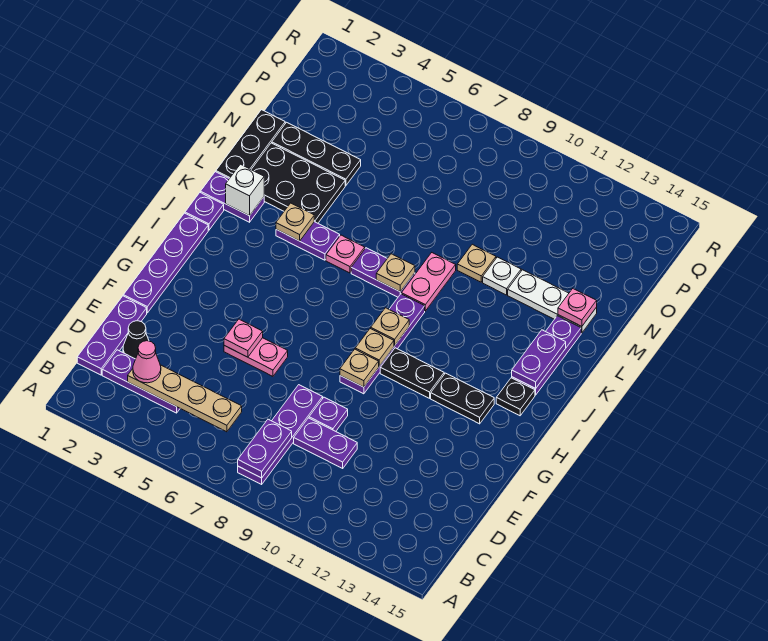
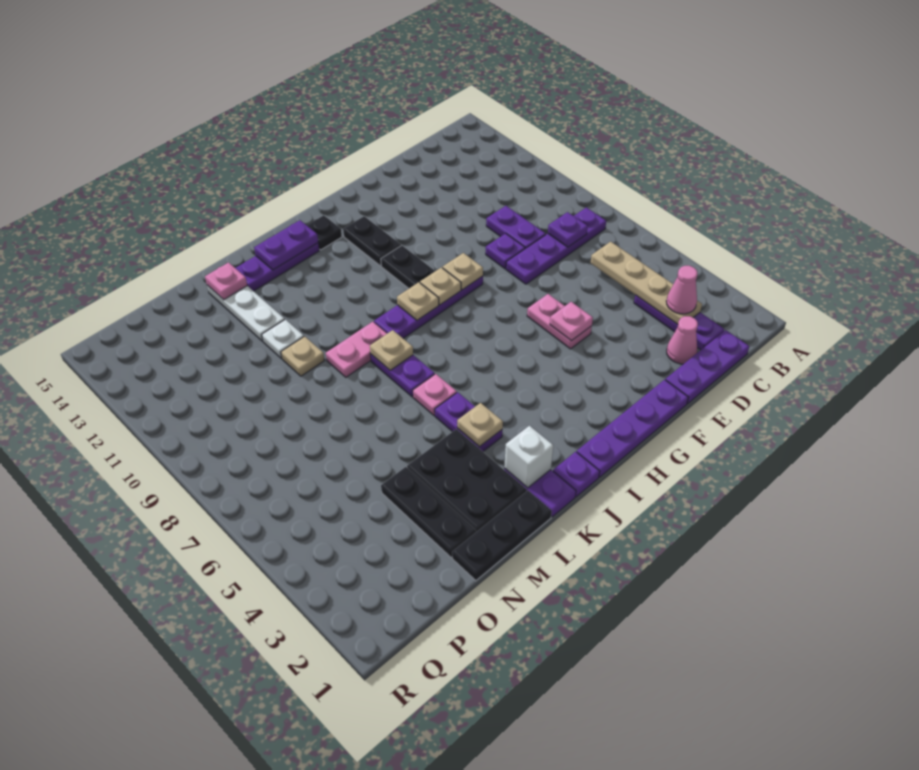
purple plate B8:C8 level 2 -> purple plate C8 level 2
black cone D2 level 1 -> pink cone D2 level 1

